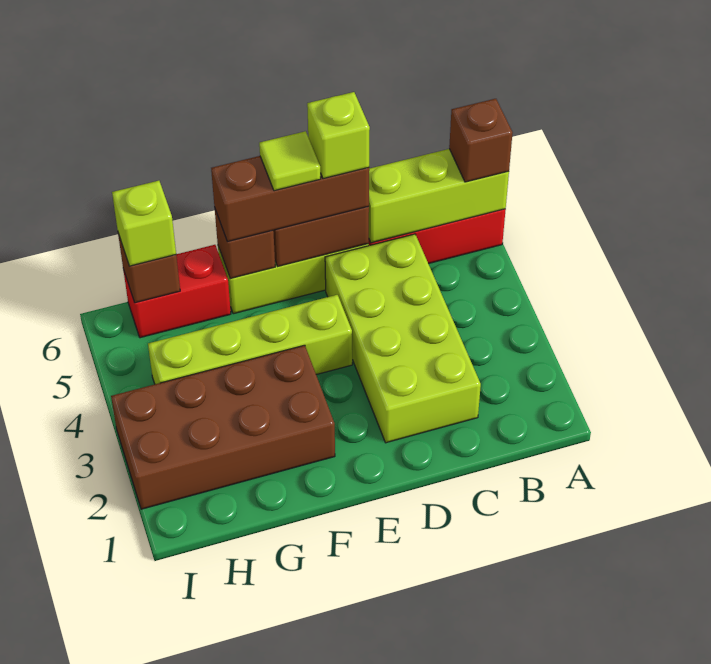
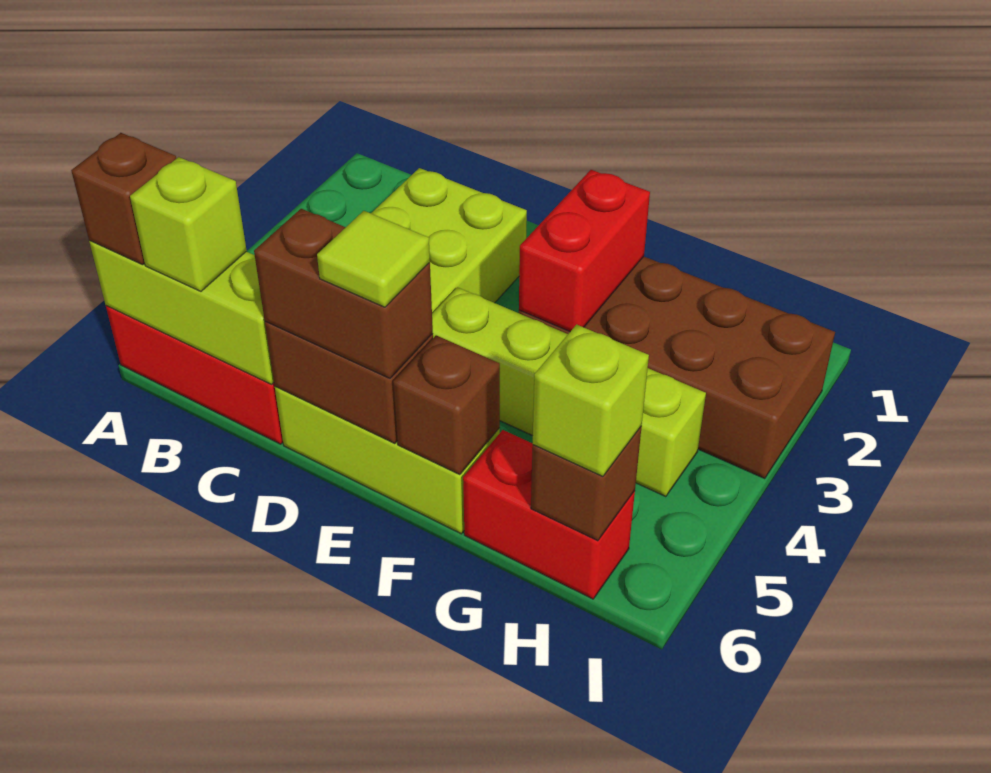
brown brick D6:F6 level 3 -> brown brick D6:E6 level 3
lime brick D6 level 4 -> lime brick B6 level 3
none -> red brick F2:F3 level 2

